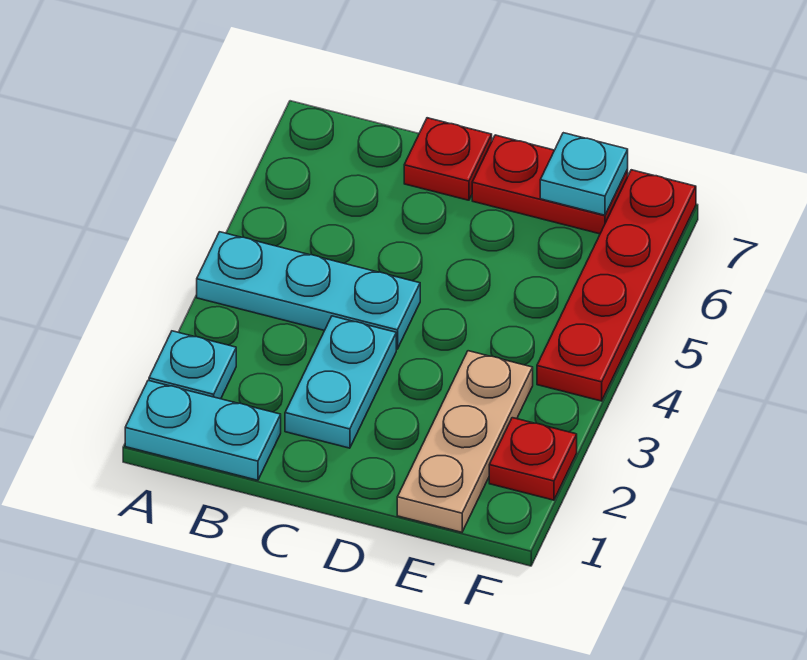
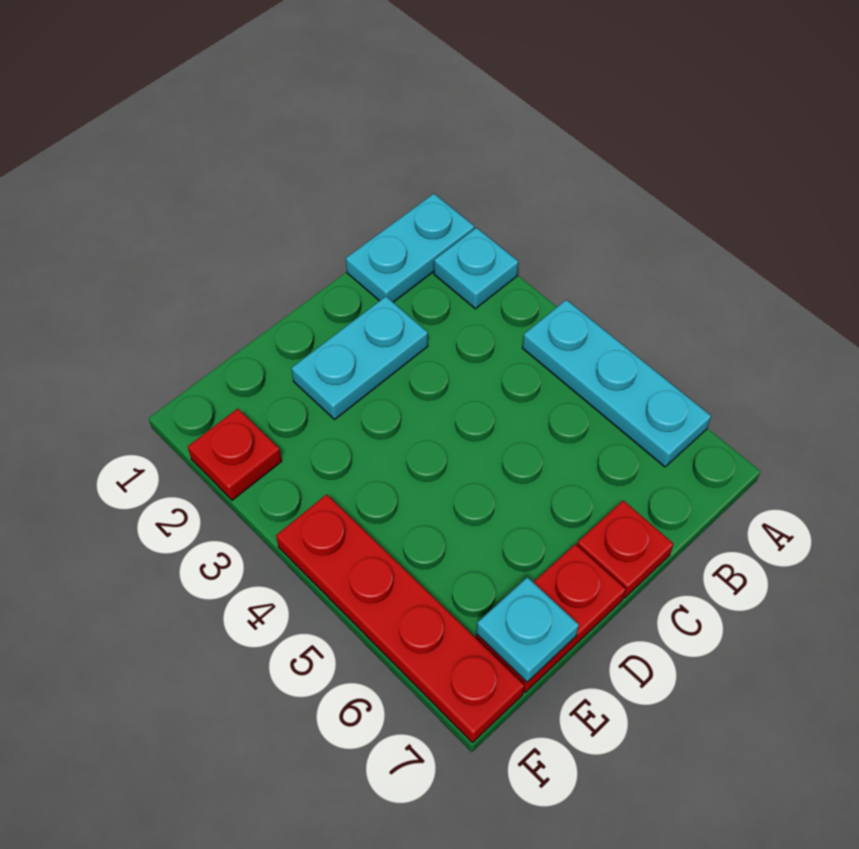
cyan plate A4:C4 level 1 -> cyan plate A4:A6 level 1
cyan plate C2:C3 level 1 -> cyan plate C2:D2 level 1
tan plate E1:E3 level 1 -> none

